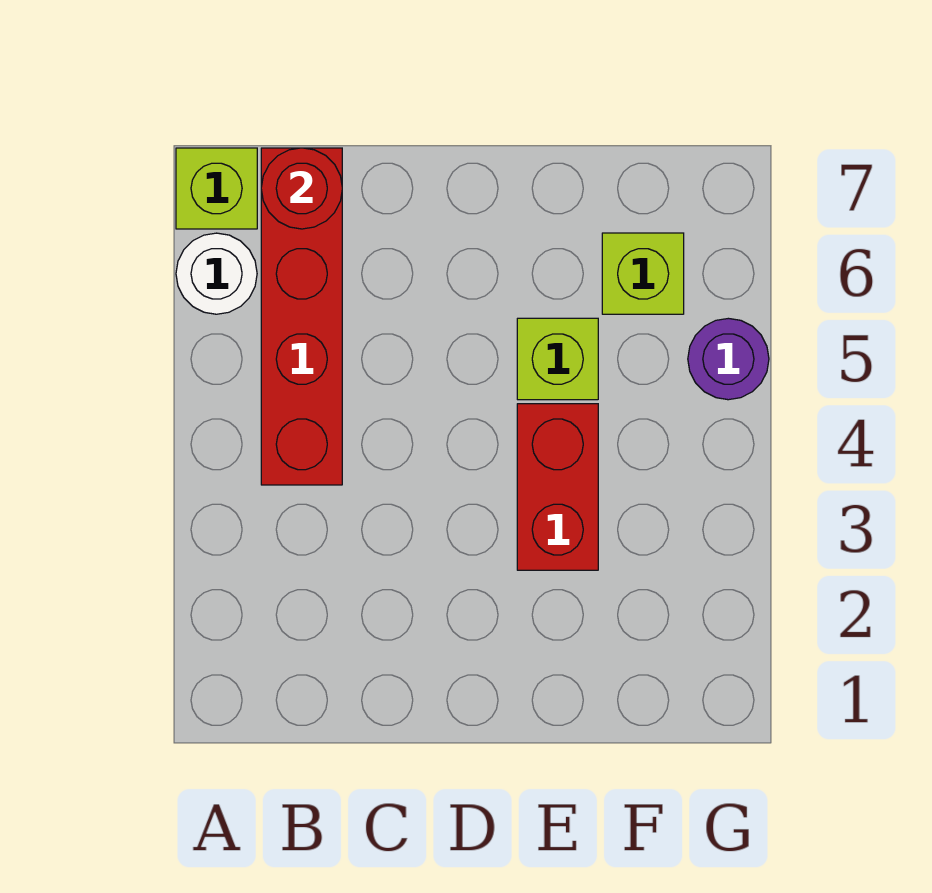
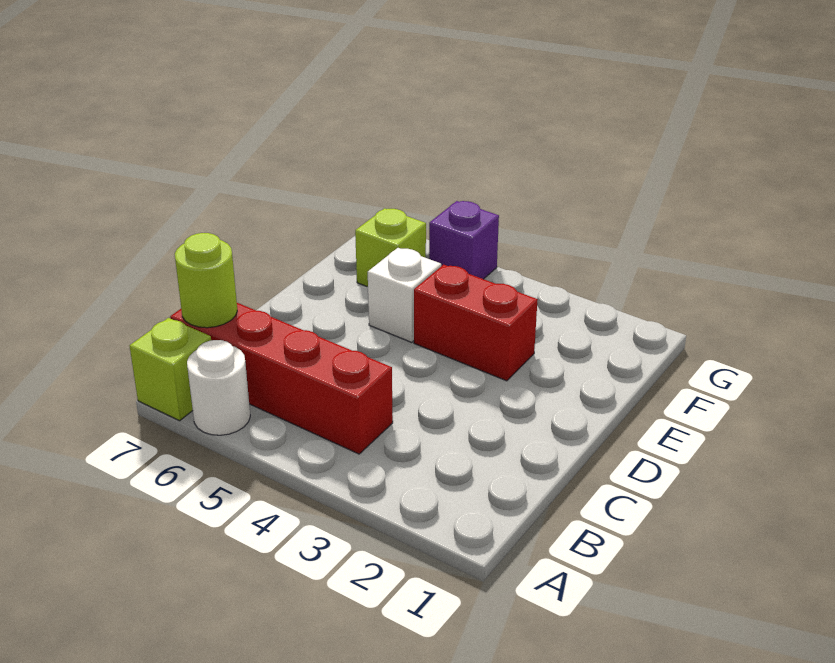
red round brick B7 level 2 -> lime round brick B7 level 2
lime brick E5 level 1 -> white brick E5 level 1
purple round brick G5 level 1 -> purple brick G5 level 1

